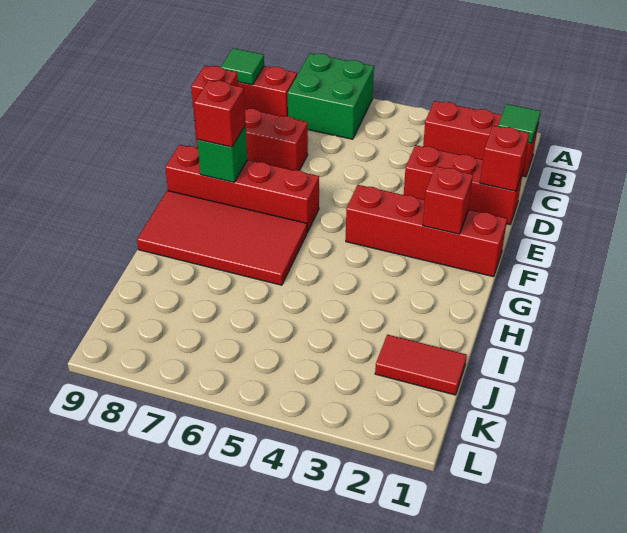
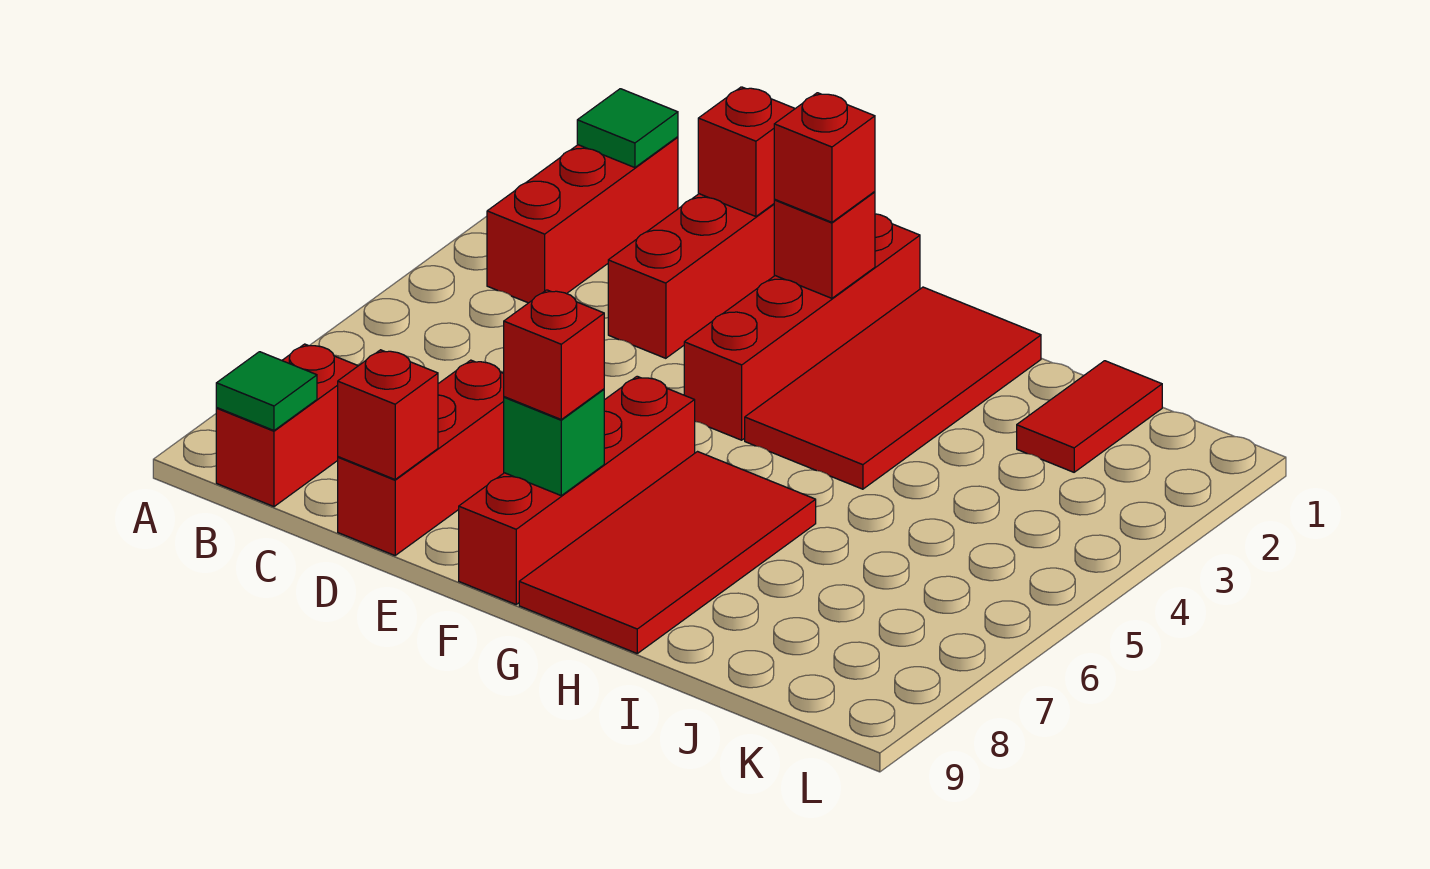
green brick A6:B7 level 1 -> none
none -> red brick F2 level 3
none -> red tile G1:H4 level 1

